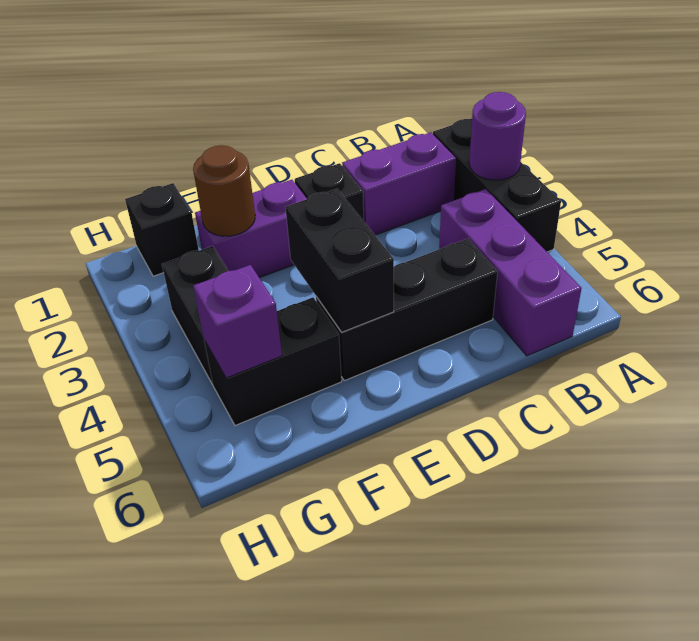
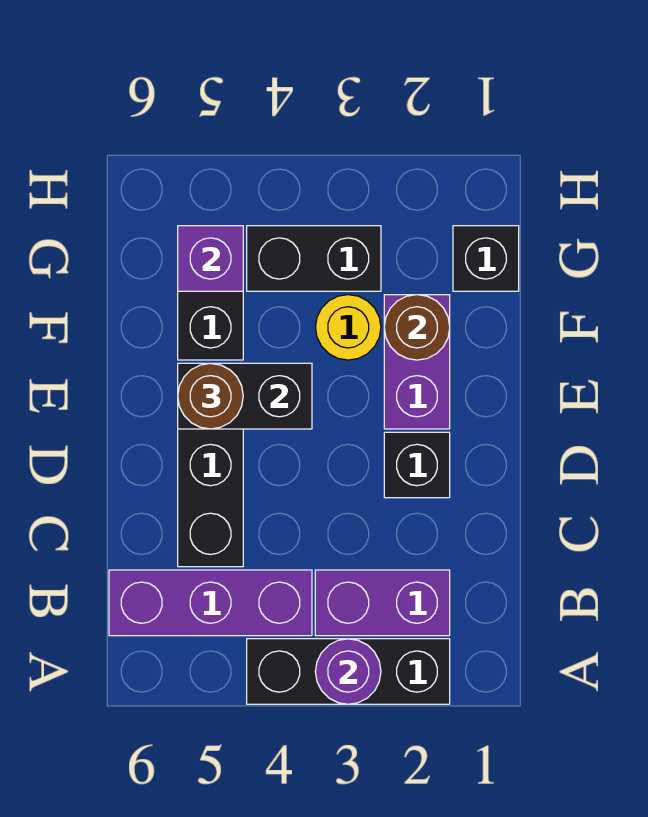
purple brick B2:C2 level 1 -> purple brick B2:B3 level 1
none -> brown round brick E5 level 3
none -> yellow round brick F3 level 1

